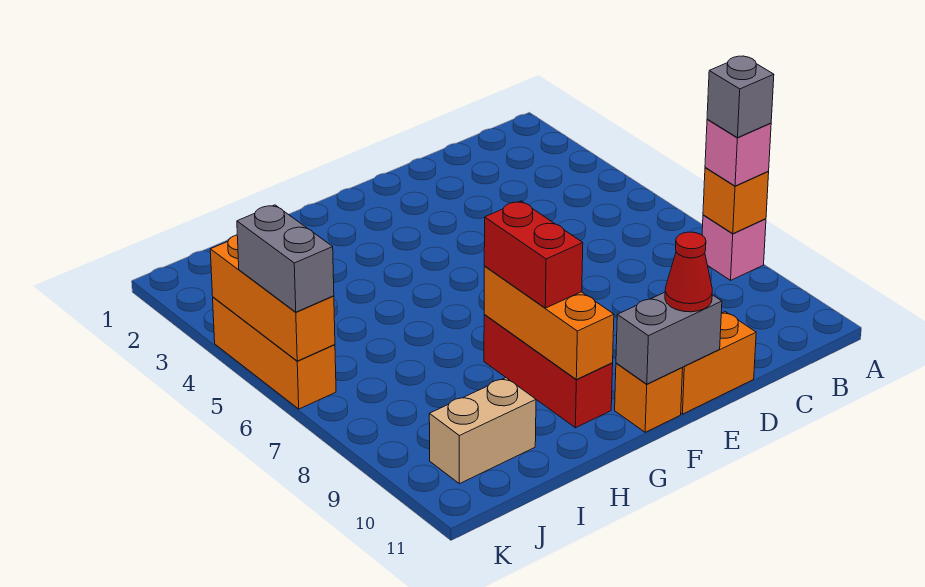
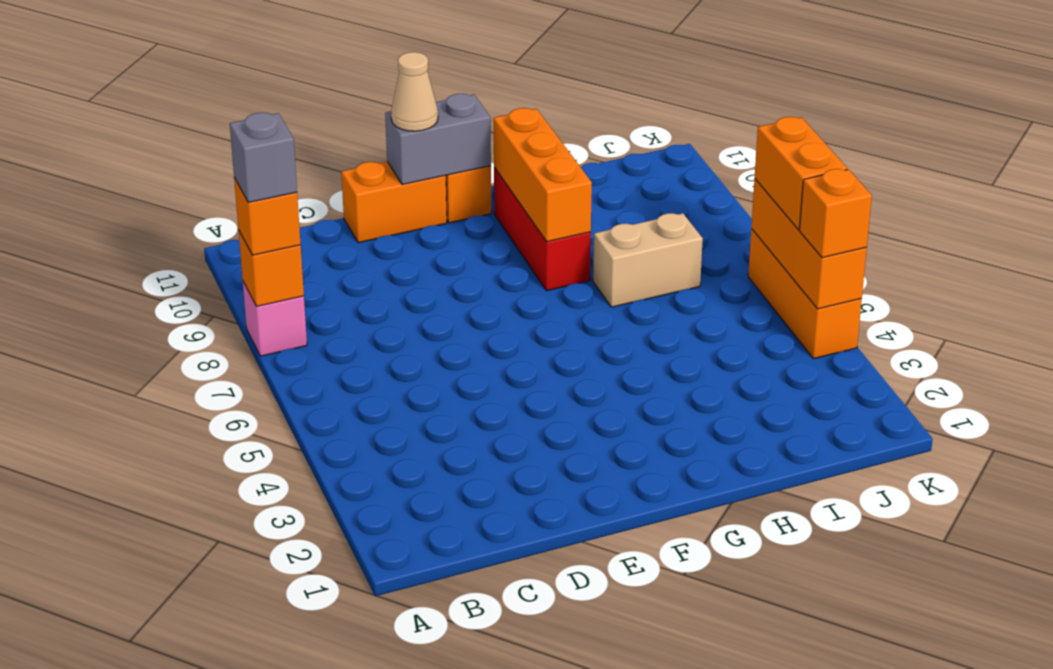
pink brick A8 level 3 -> orange brick A8 level 3
red cone E11 level 3 -> tan cone E11 level 3
red brick G8:G9 level 3 -> none
tan brick I10:J10 level 1 -> tan brick H7:I7 level 1
none -> orange brick K4 level 3
grey brick K5:K6 level 3 -> orange brick K5:K6 level 3

